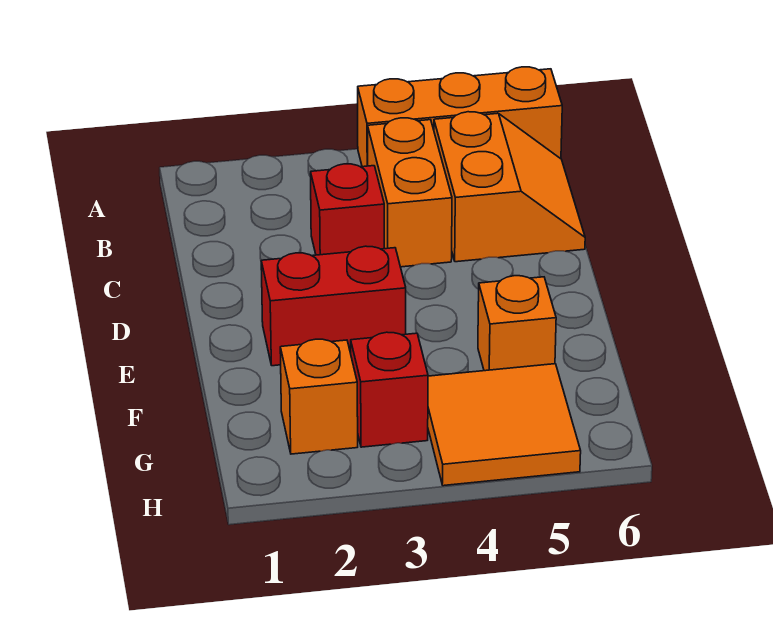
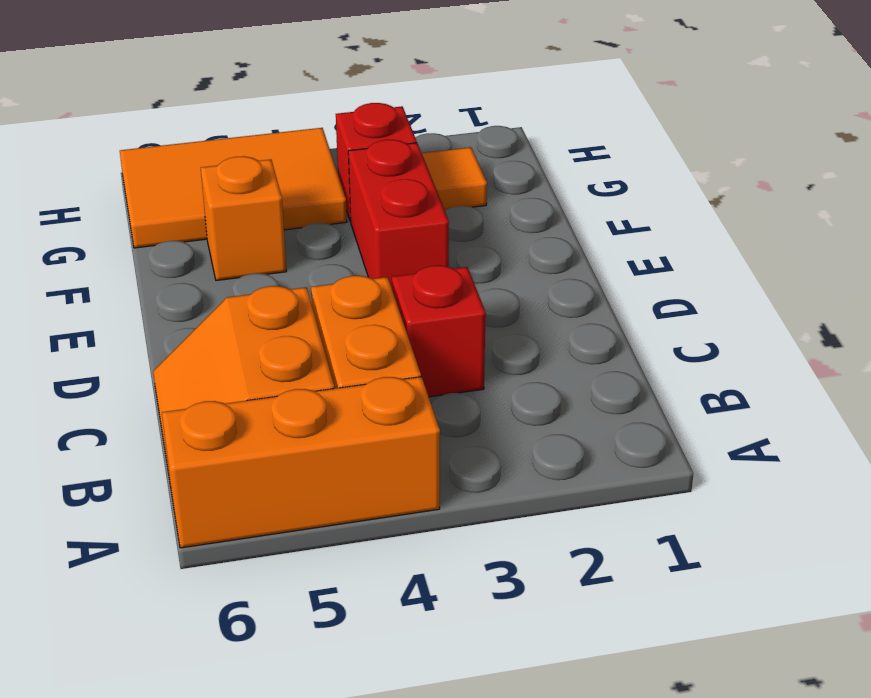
red brick E2:E3 level 1 -> red brick E3:F3 level 1
orange brick G2 level 1 -> orange tile G2 level 1
orange tile G4:H5 level 1 -> orange tile G4:H6 level 1

